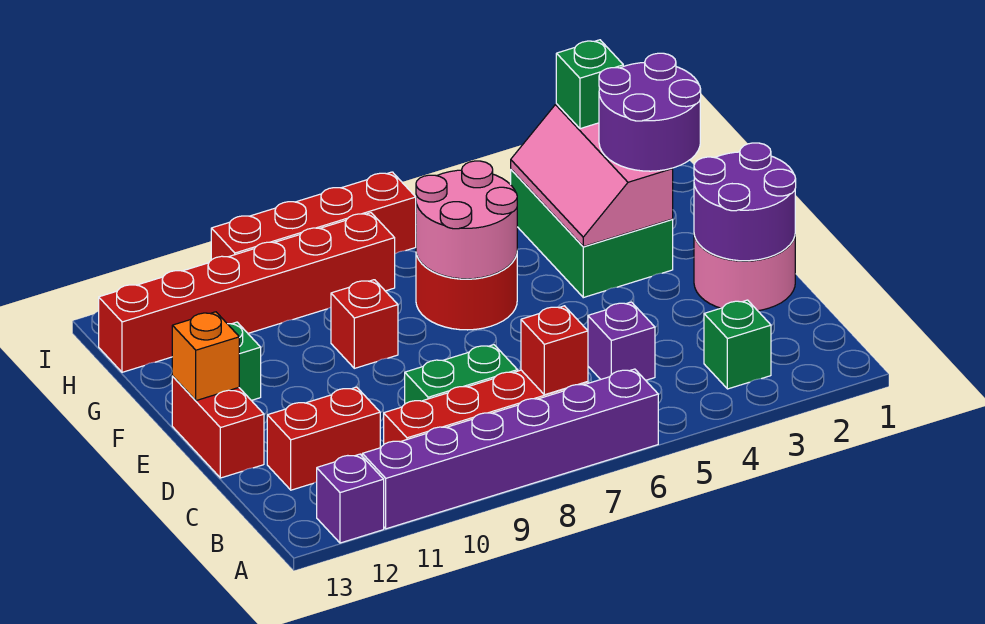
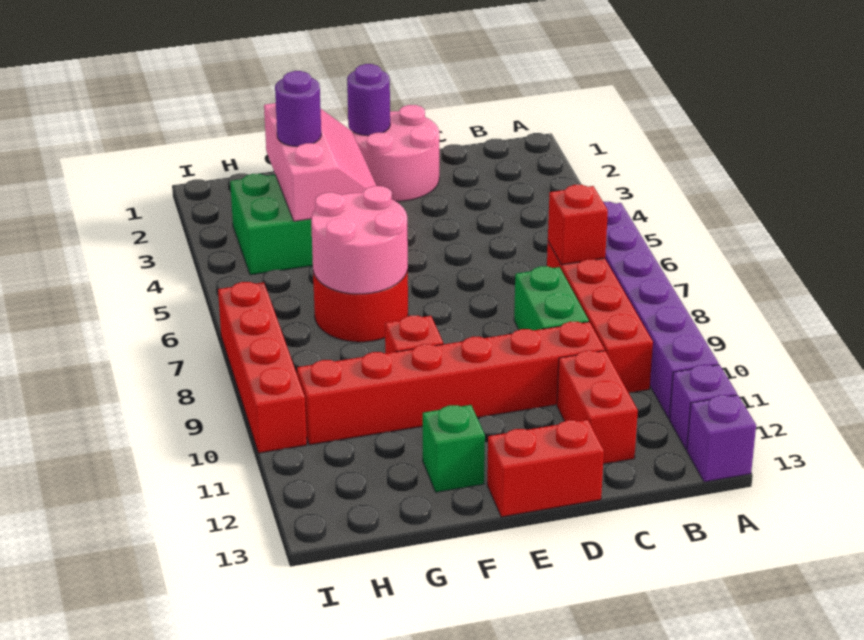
green brick B3 level 1 -> none
purple brick C5 level 1 -> purple brick A13 level 1
purple round brick D1:E2 level 2 -> purple round brick E1 level 2
orange brick E13 level 2 -> none
purple round brick F2:G3 level 3 -> purple round brick G3 level 3
pink slope F3:H4 level 2 top 3 -> pink slope F2:G4 level 2 top G
green brick H3 level 3 -> none
red brick H8:H13 level 1 -> red brick C10:H10 level 1

